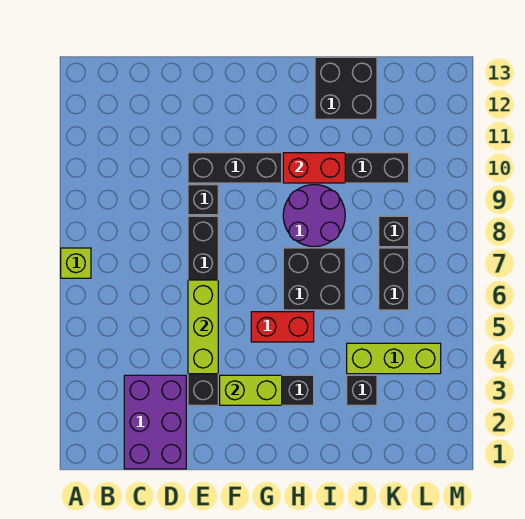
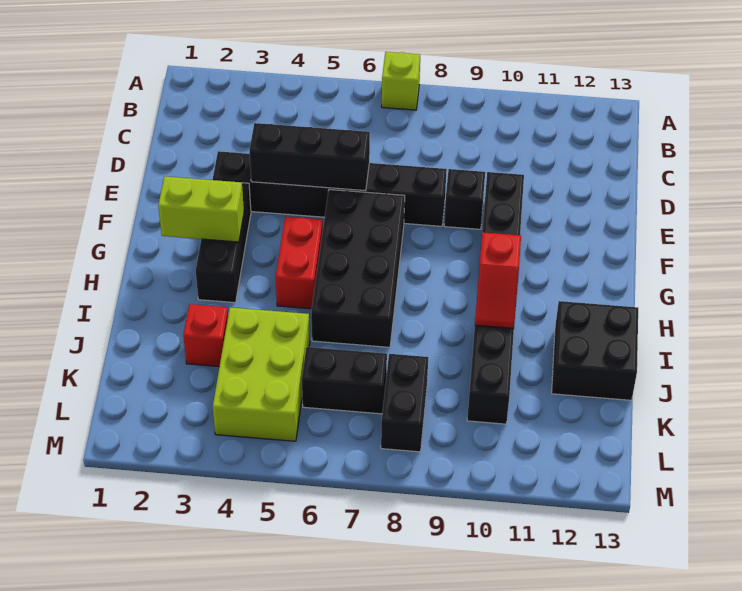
purple brick C1:D3 level 1 -> none
lime brick E4:E6 level 2 -> black brick E4:E6 level 2
lime brick F3:G3 level 2 -> lime brick G2:G3 level 2
black brick H6:I7 level 1 -> black brick F6:I7 level 1
purple round brick H8:I9 level 1 -> none
red brick H10:I10 level 2 -> red slope H10:I10 level 2 top H
black brick J3 level 1 -> red brick J3 level 1
lime brick J4:L4 level 1 -> lime brick J4:L5 level 1
black brick K8 level 1 -> black brick K8:L8 level 1

